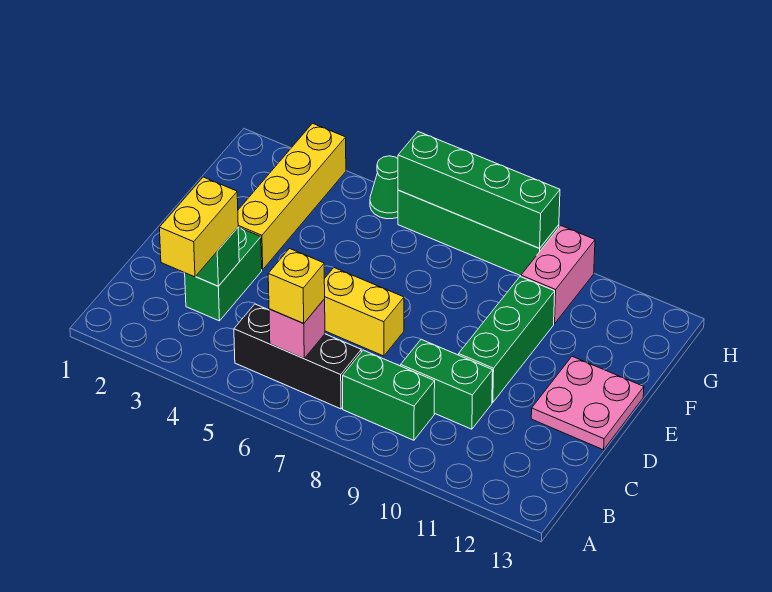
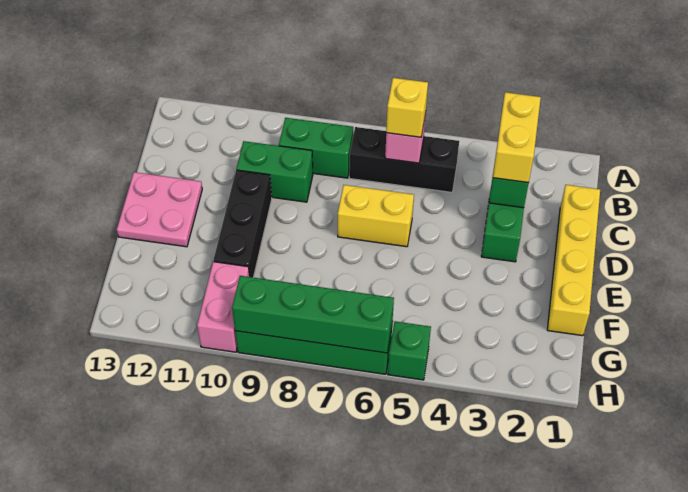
green brick D10:F10 level 1 -> black brick D10:F10 level 1
yellow brick E3:H3 level 1 -> yellow brick C1:F1 level 1
green cone H5 level 1 -> green brick H5 level 1

